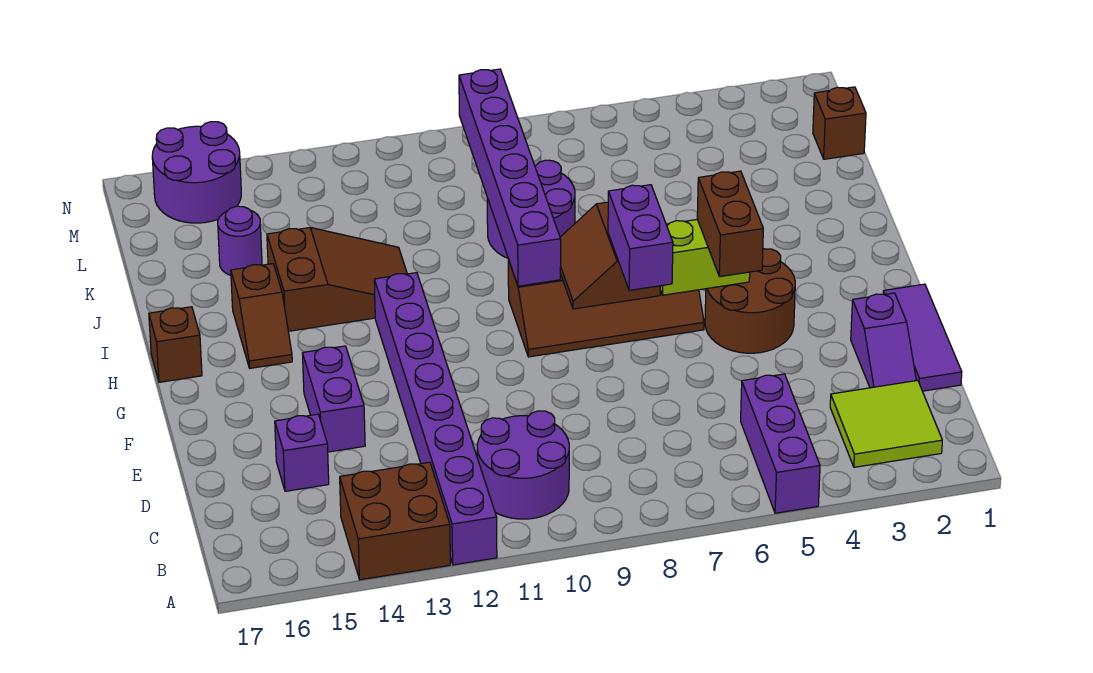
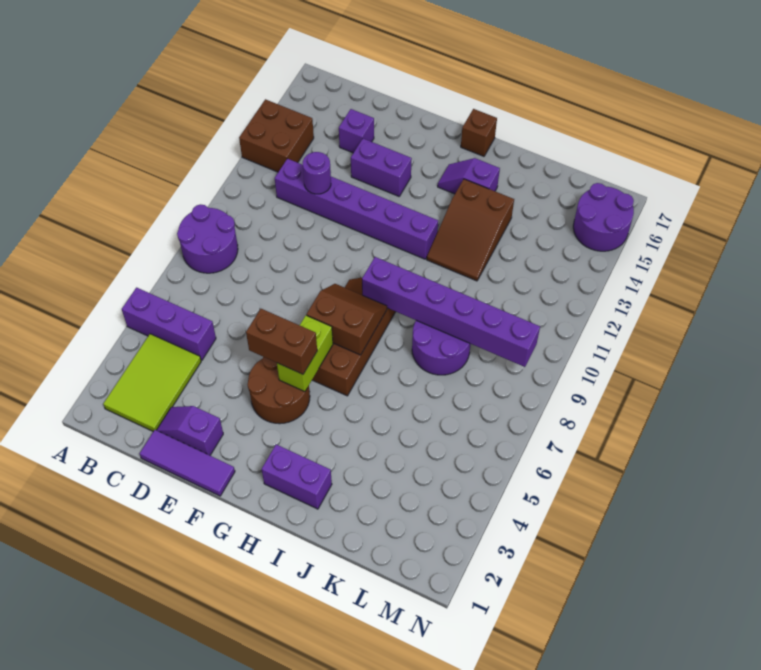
purple brick A12:H12 level 1 -> purple brick C12:H12 level 1
lime tile B2:C3 level 1 -> lime tile B2:C4 level 1
purple round brick B10:C11 level 1 -> purple round brick A8:B9 level 1
purple brick F7:G7 level 3 -> purple brick H2:I2 level 1
brown slope H15:I15 level 1 top I -> purple slope H15:I15 level 1 top I
purple round brick K15 level 1 -> purple round brick D12 level 2
brown brick L1 level 1 -> none

